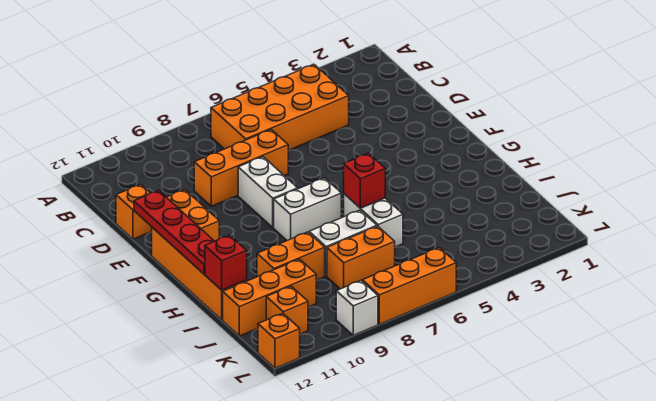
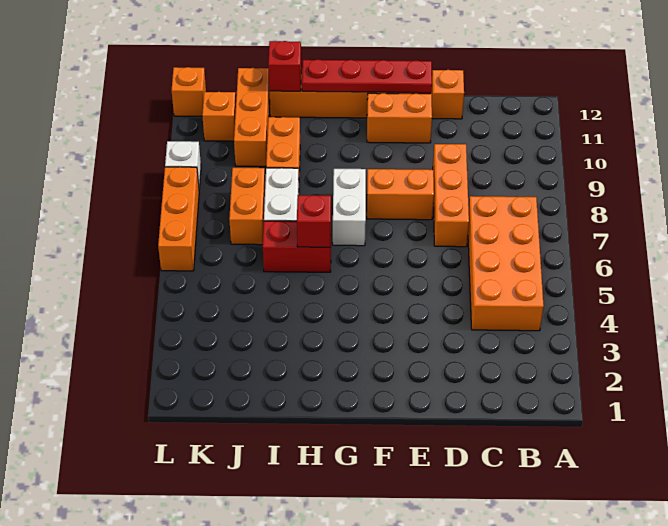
white brick E8:F8 level 1 -> orange brick E8:F8 level 1
white brick H6:I6 level 1 -> red brick H6:I6 level 1

